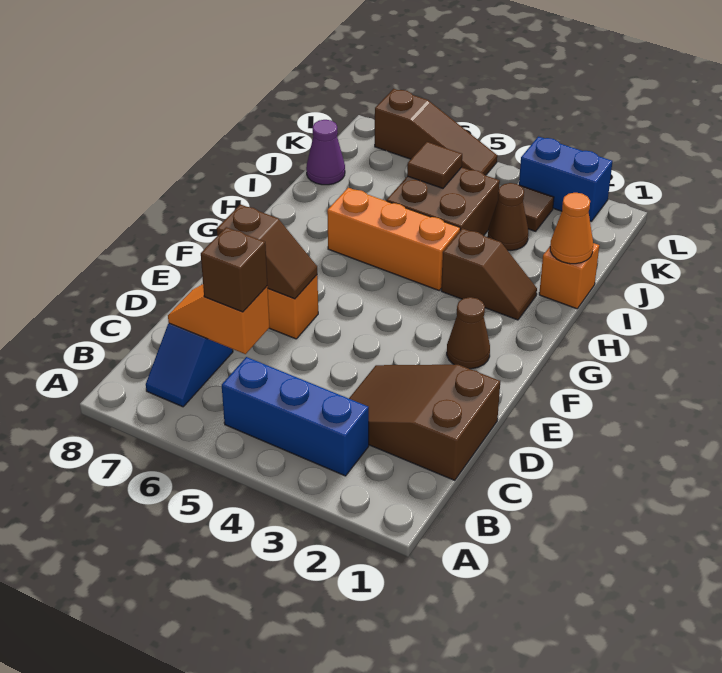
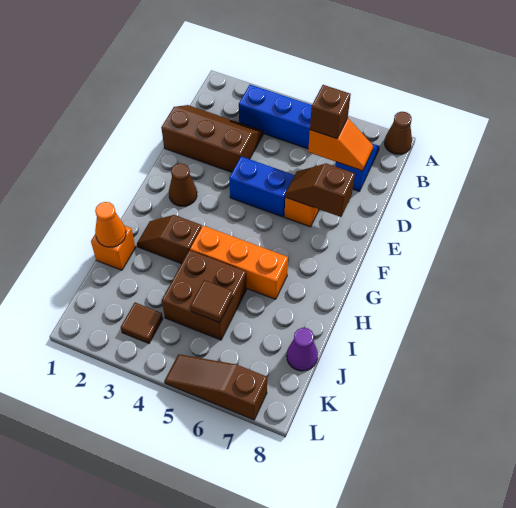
brown slope C1:D3 level 1 top 1 -> brown slope C1:D3 level 1 top D
brown cone J3 level 1 -> brown cone A8 level 1
blue brick L2:L3 level 1 -> blue brick E4:E5 level 1

